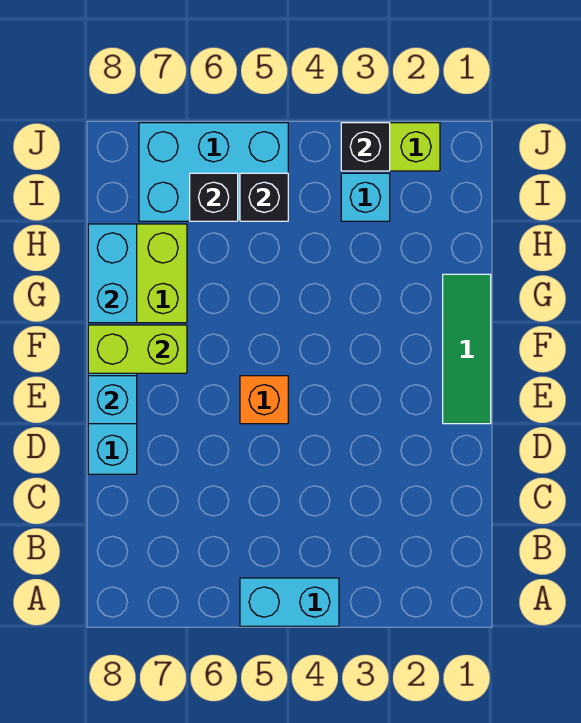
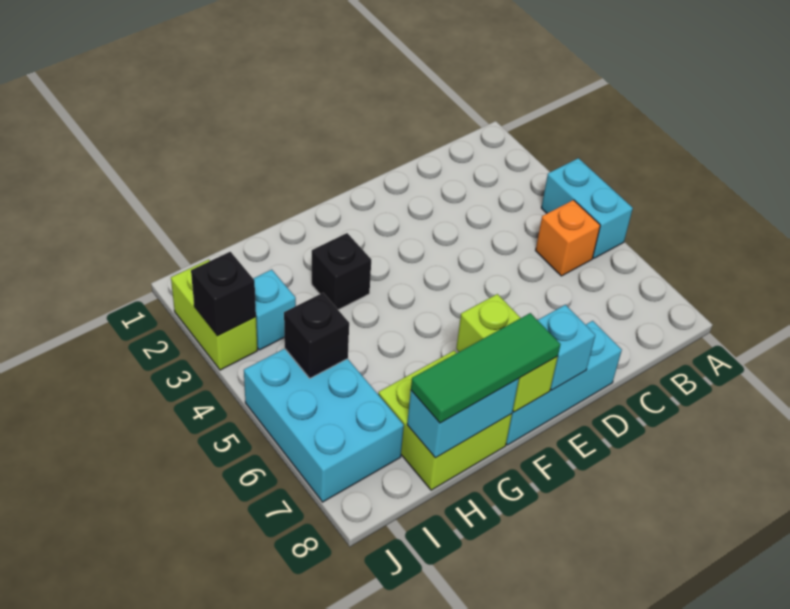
green tile E1:G1 level 1 -> green tile F8:H8 level 3
orange brick E5 level 1 -> orange brick B5 level 1
black brick I6 level 2 -> black brick G3 level 1

